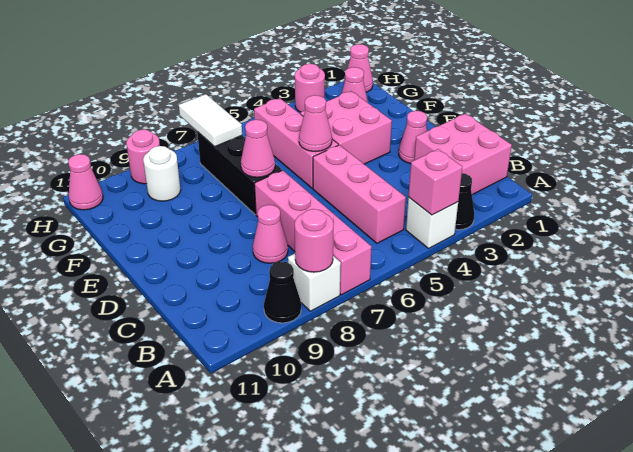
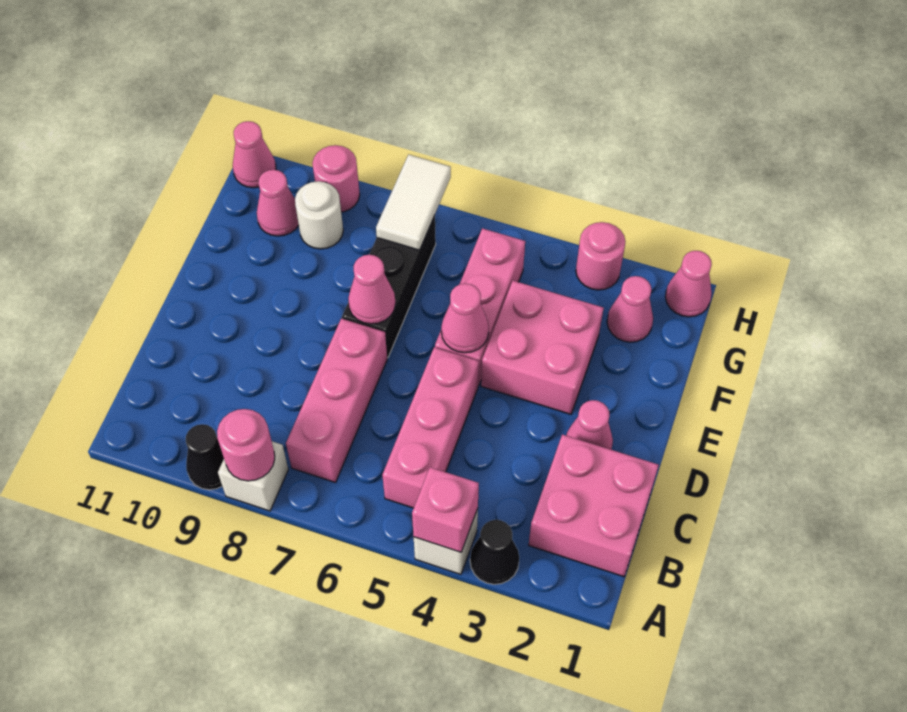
pink brick A7:D7 level 1 -> pink brick B7:D7 level 1
pink cone C8 level 1 -> pink cone G10 level 1

